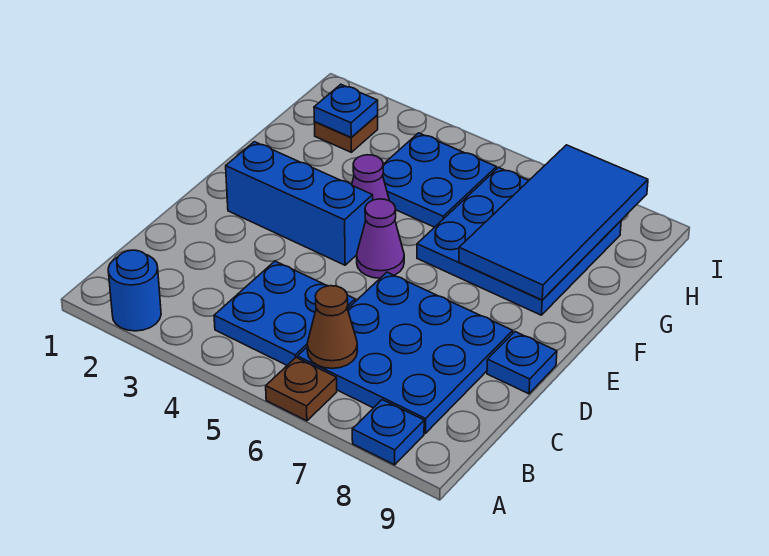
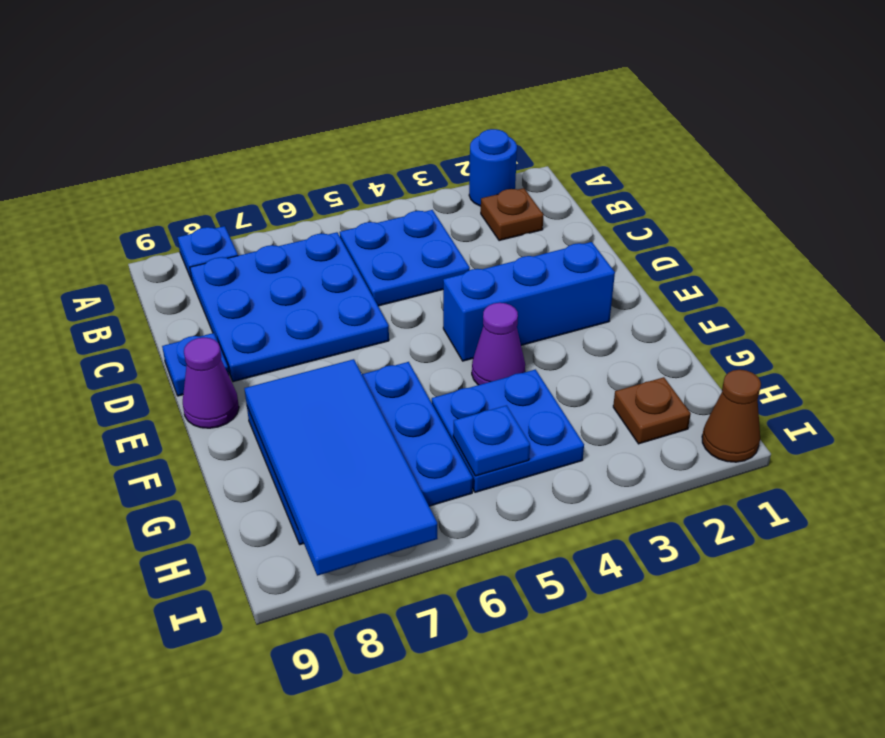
brown plate A6 level 1 -> brown plate B2 level 1
brown cone B6 level 2 -> brown cone I1 level 1
purple cone E5 level 1 -> purple cone E9 level 1
blue plate H2 level 2 -> blue plate H5 level 2

